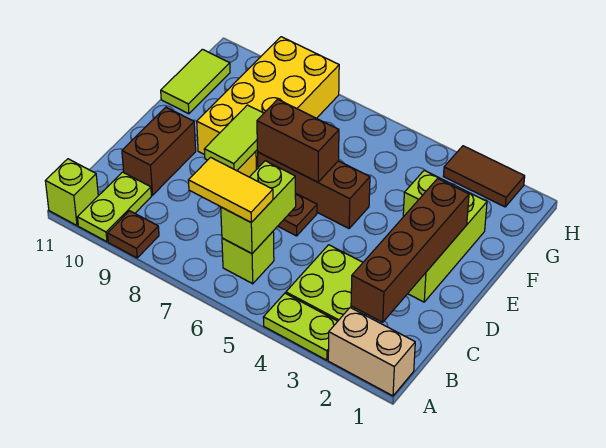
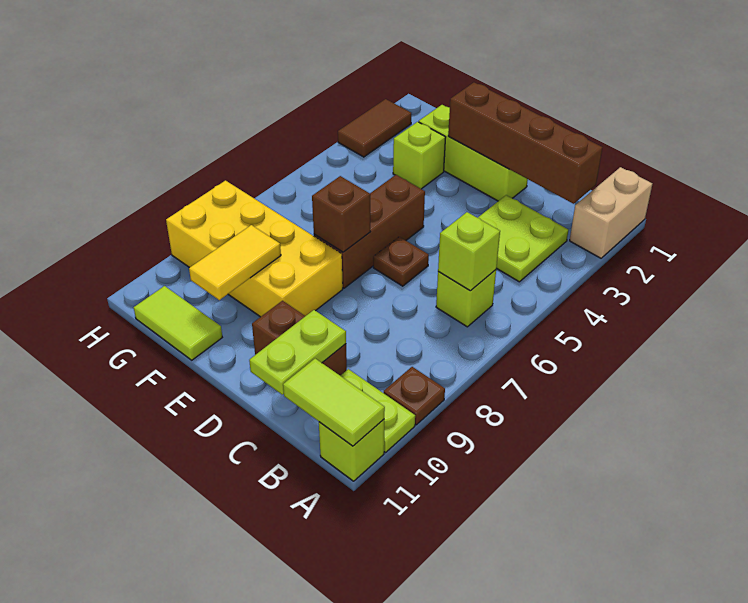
lime plate A3:A4 level 1 -> lime plate C10:C11 level 2
lime brick B6:C6 level 2 -> lime brick B6 level 2
yellow tile B6:B7 level 3 -> yellow tile F9:F10 level 2
lime tile D8:E8 level 2 -> lime tile A11:B11 level 2
brown brick E6:E7 level 2 -> brown brick E7 level 2

